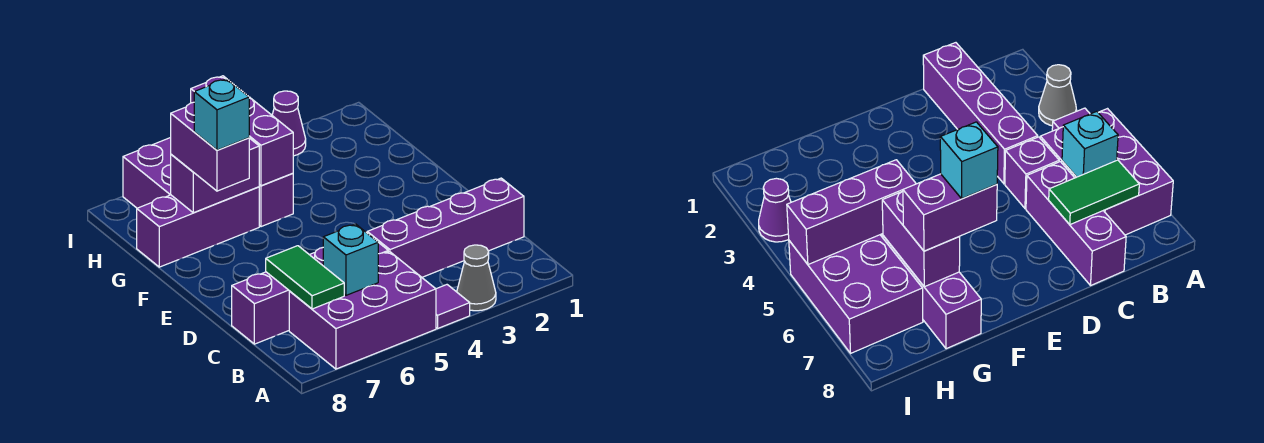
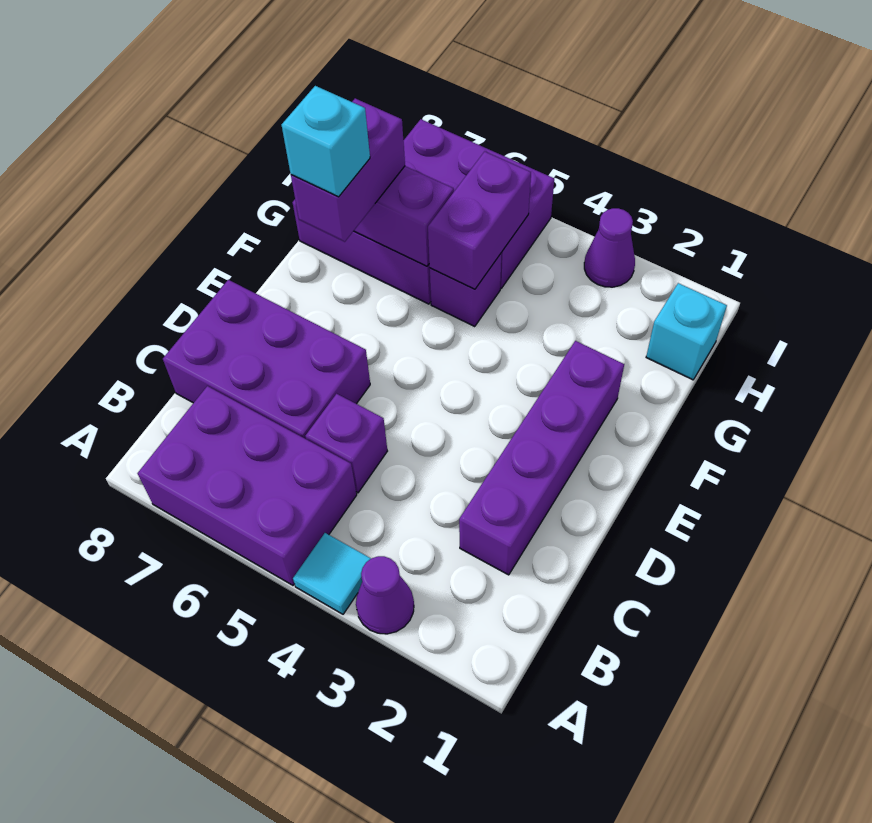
grey cone A3 level 1 -> purple cone A3 level 1
purple tile A4 level 1 -> cyan tile A4 level 1
cyan brick B6 level 2 -> cyan brick H1 level 1
green tile B7:C7 level 2 -> none
purple brick C1:C4 level 1 -> purple brick C2:F2 level 1
purple brick C6:C8 level 1 -> purple brick C6:D8 level 1
purple brick G5:I5 level 2 -> purple brick G5:H5 level 2

